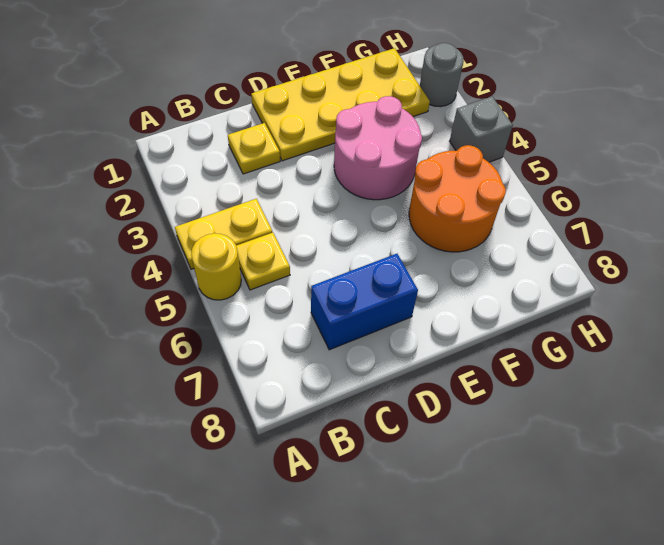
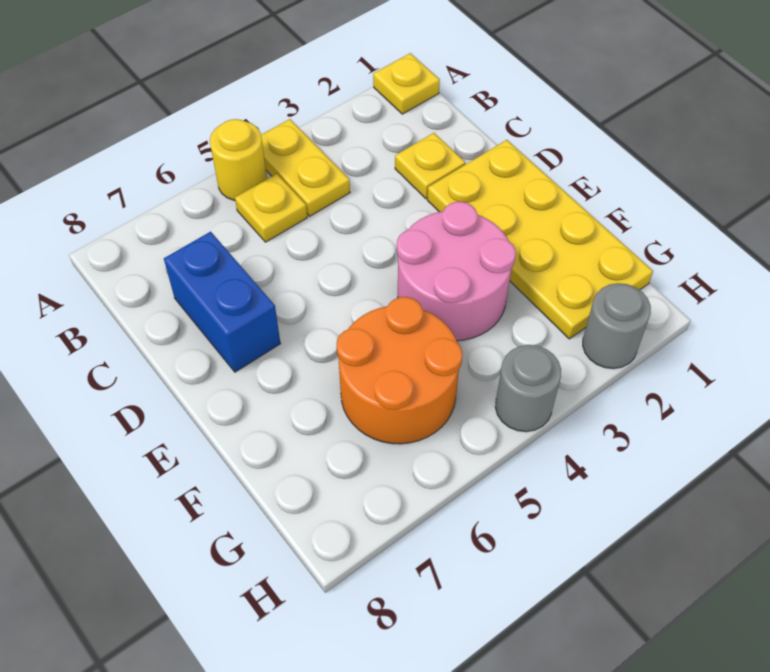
none -> yellow plate A1 level 1
grey brick H4 level 1 -> grey round brick H4 level 1

